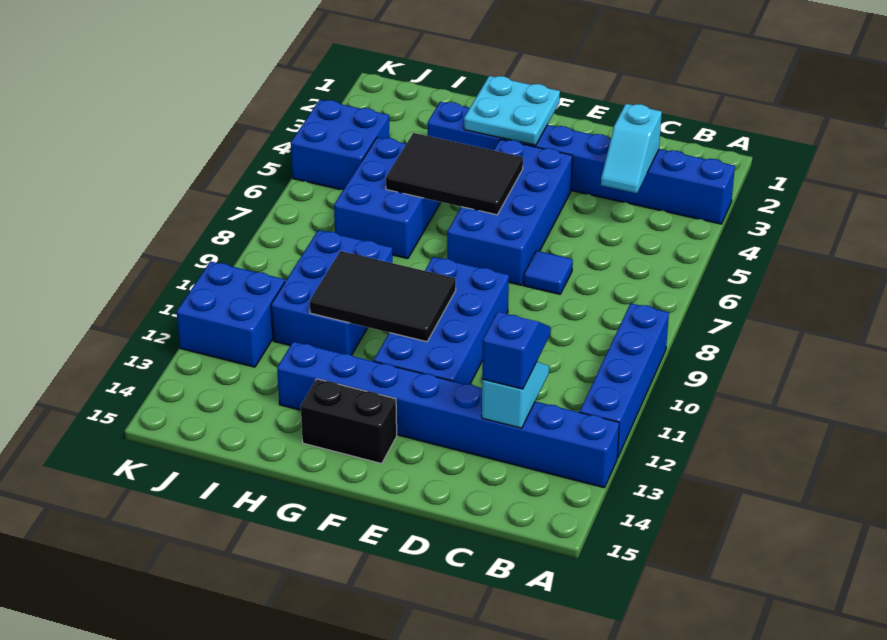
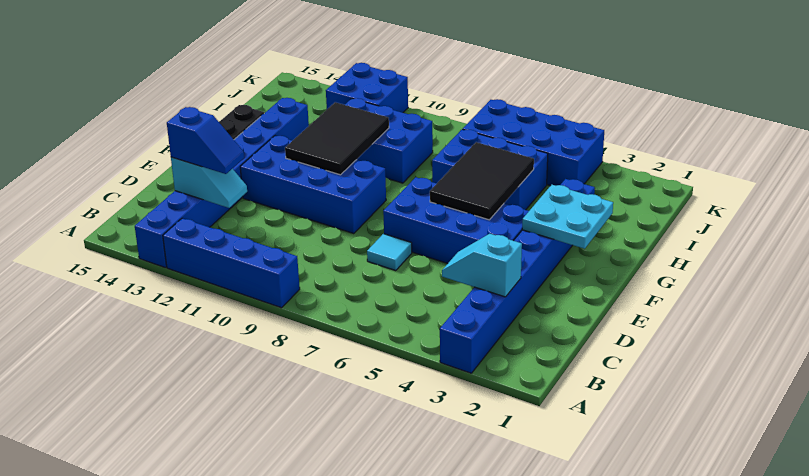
blue tile D7 level 1 -> cyan tile D7 level 1
blue brick J4:K5 level 1 -> blue brick J4:K7 level 1

